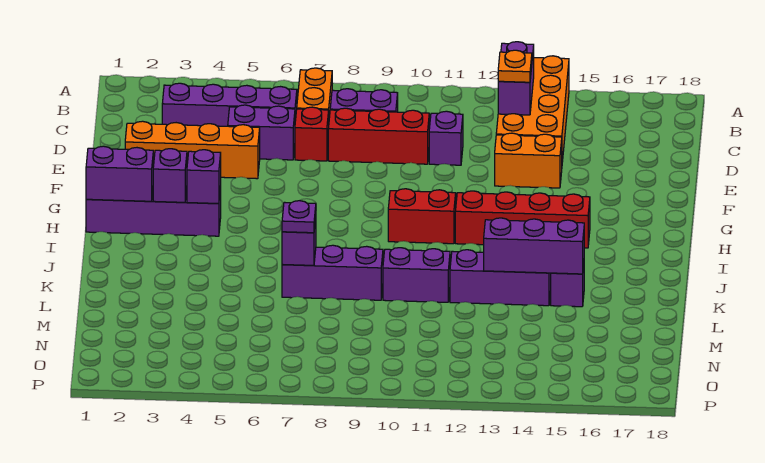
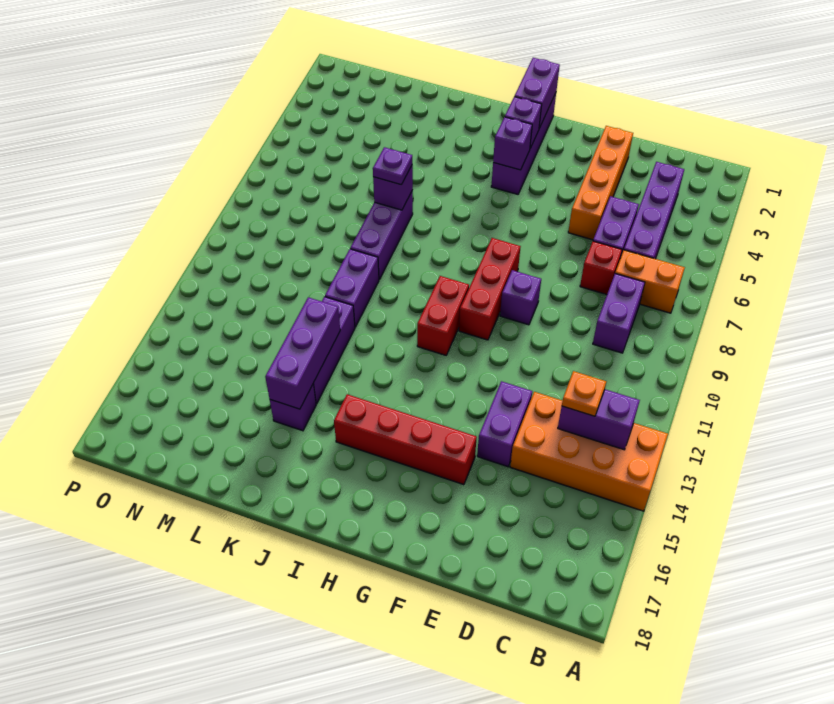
red brick D8:D10 level 1 -> red brick G8:G10 level 1
purple brick D11 level 1 -> purple brick F9 level 1
orange brick E13:E14 level 1 -> purple brick E13:E14 level 1
red brick H12:H15 level 1 -> red brick F15:I15 level 1

